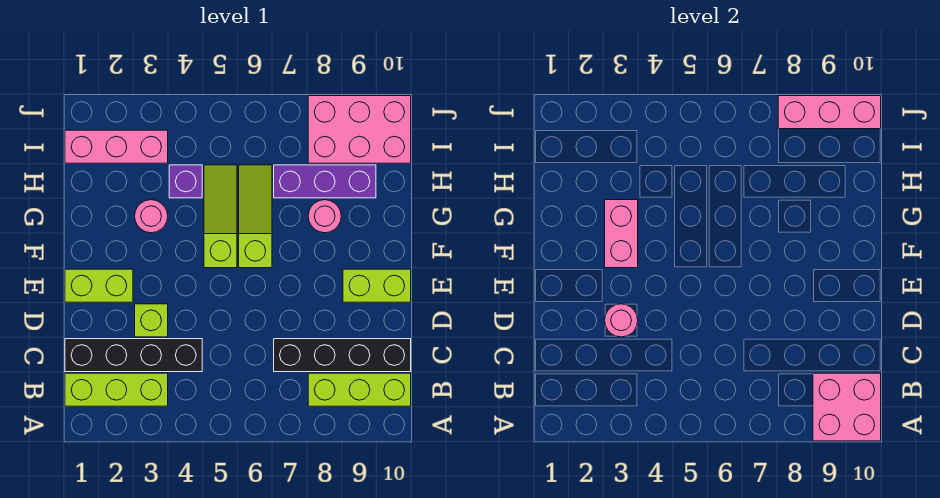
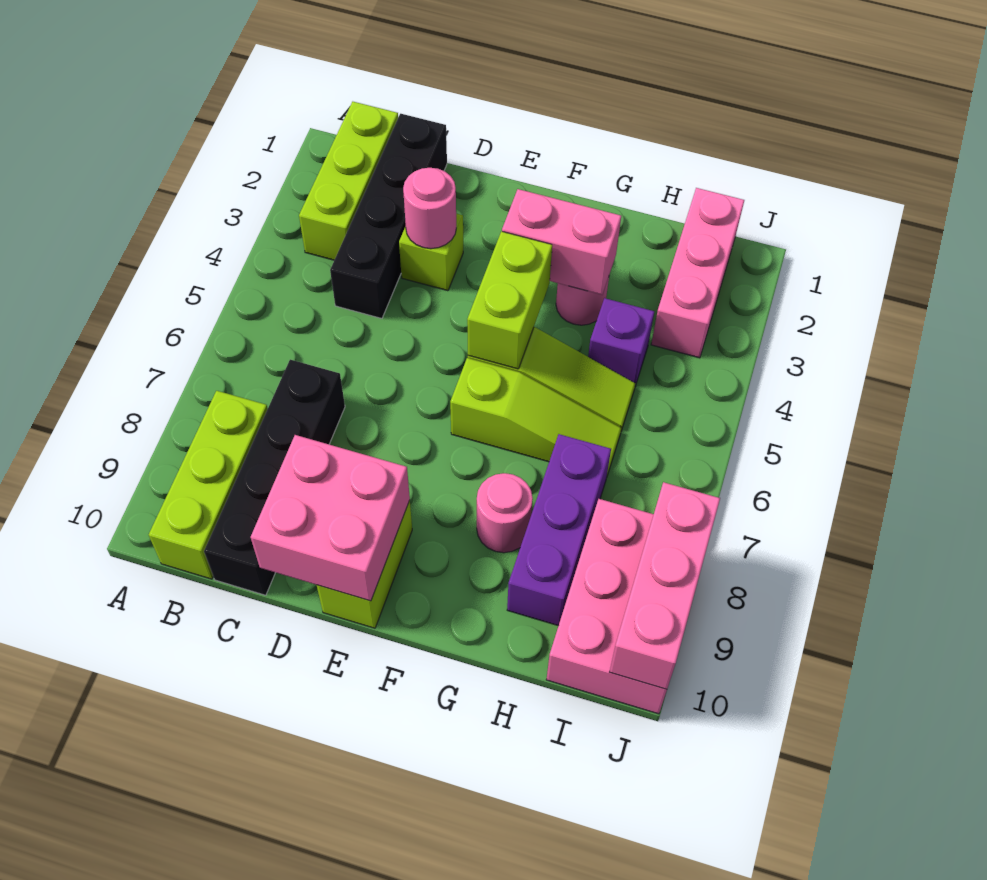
pink brick A9:B10 level 2 -> pink brick D9:E10 level 2
lime brick E1:E2 level 1 -> lime brick F4:F5 level 2

